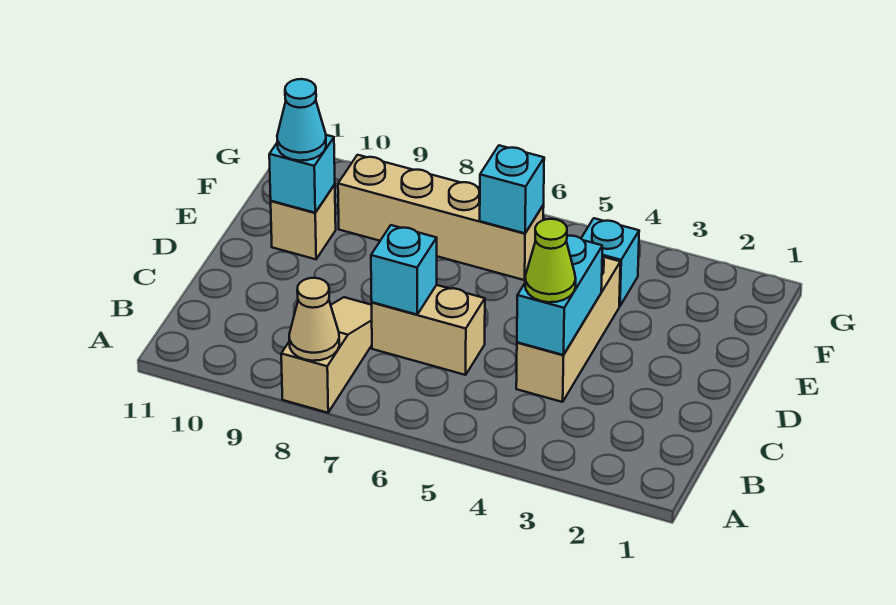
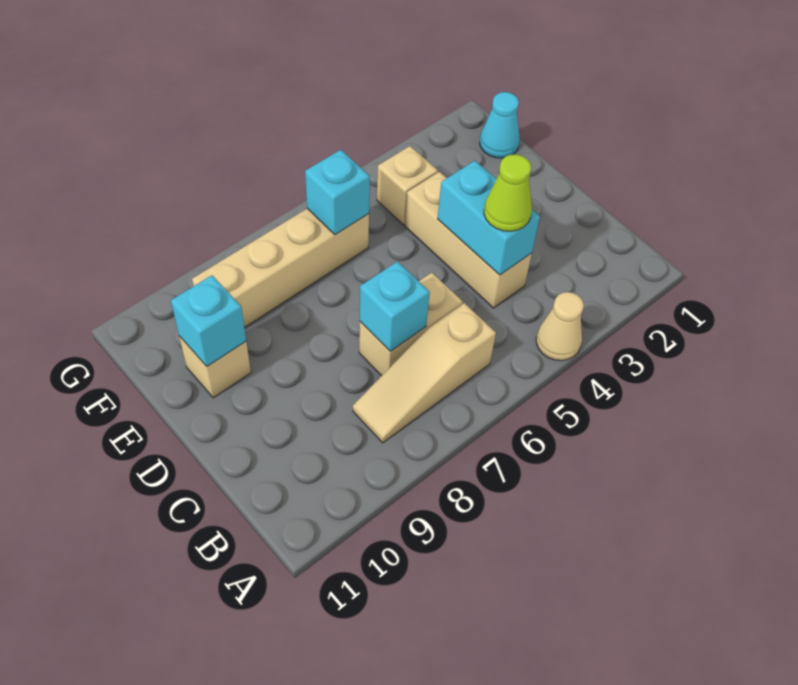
tan slope A8:C8 level 1 top A -> tan slope B6:B8 level 1 top 6
tan cone A8 level 2 -> tan cone A4 level 1
cyan cone E10 level 3 -> cyan cone F1 level 1
cyan brick F4 level 1 -> tan brick F4 level 1

